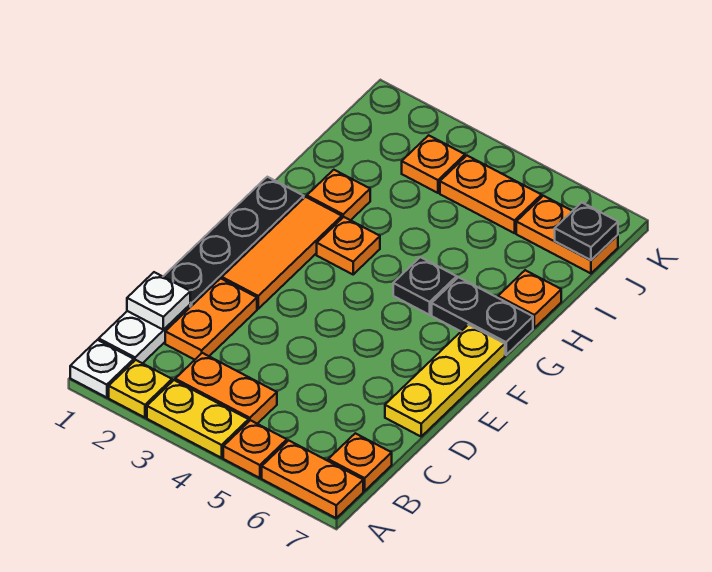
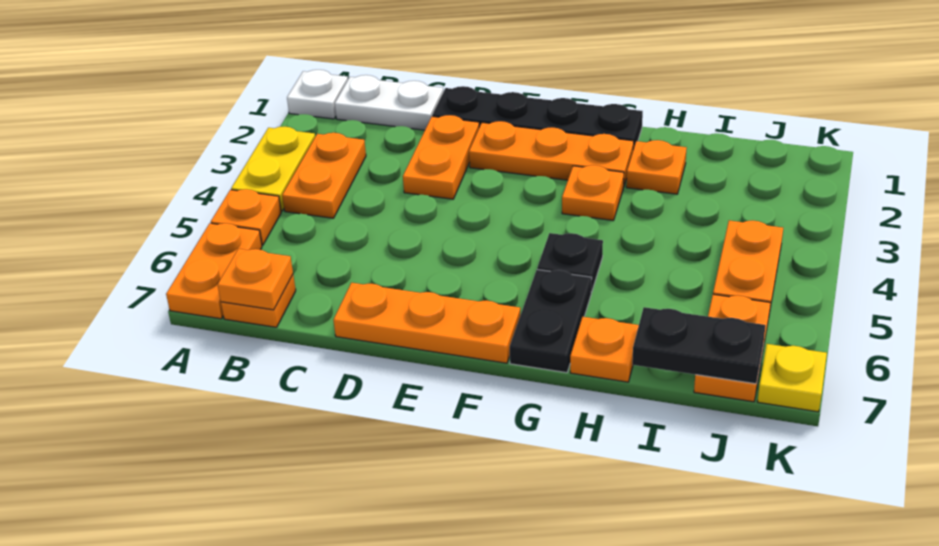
yellow plate A2 level 1 -> yellow plate K7 level 1
white plate C1 level 2 -> none
orange plate C2:D2 level 1 -> orange plate D2:D3 level 1
yellow plate D7:F7 level 1 -> orange plate D7:F7 level 1
orange tile E2:G2 level 1 -> orange plate E2:G2 level 1
orange plate J3 level 1 -> orange plate B7 level 2
black plate J7 level 2 -> black plate I7:J7 level 2

